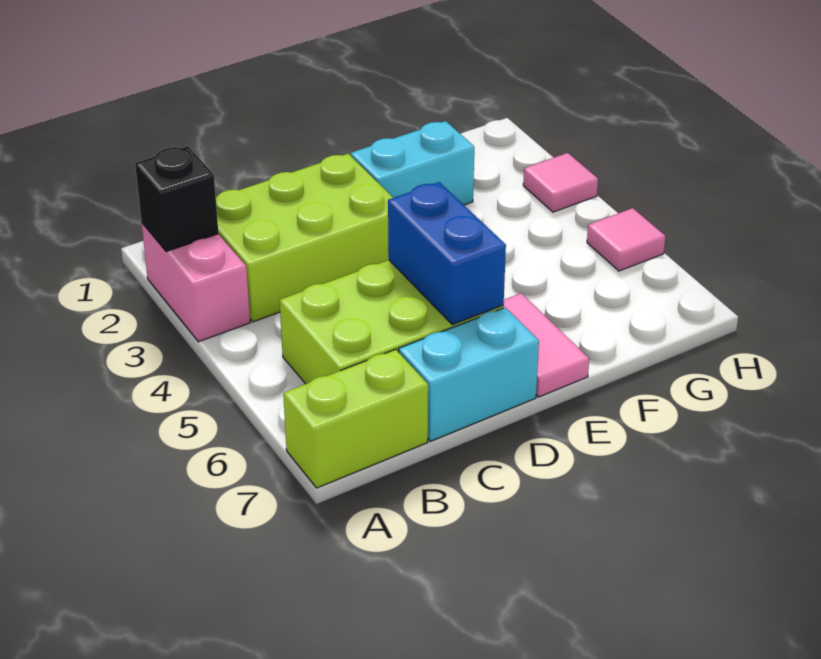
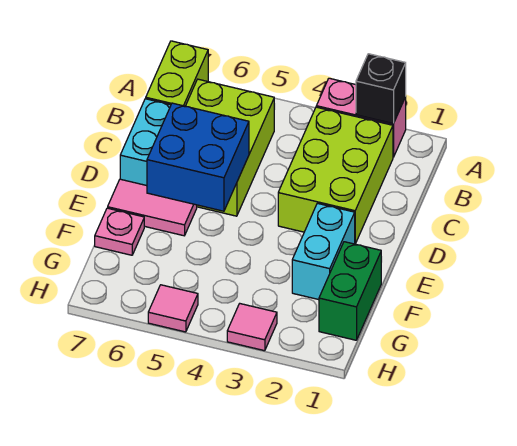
blue brick D5:D6 level 2 -> blue brick D5:E6 level 2
none -> green brick F1:G1 level 1
none -> pink plate F7 level 1

